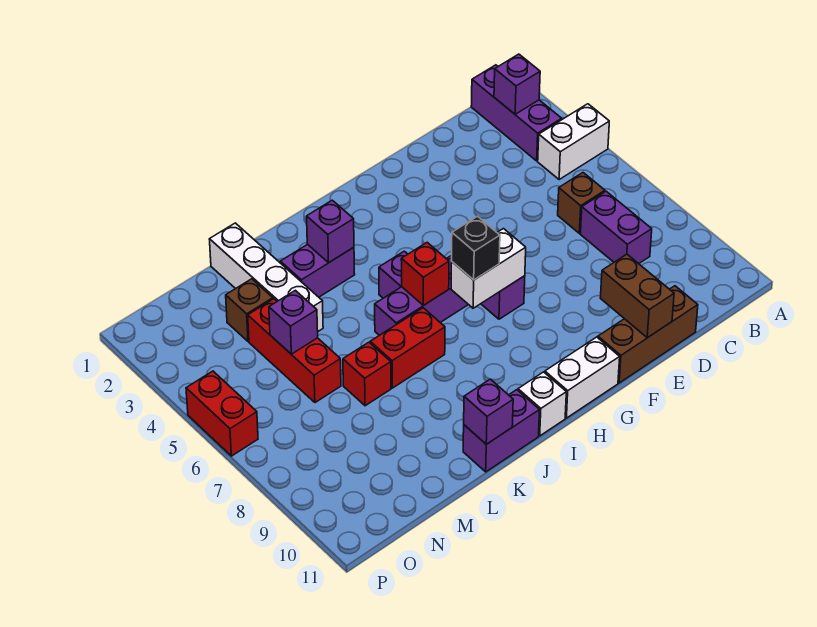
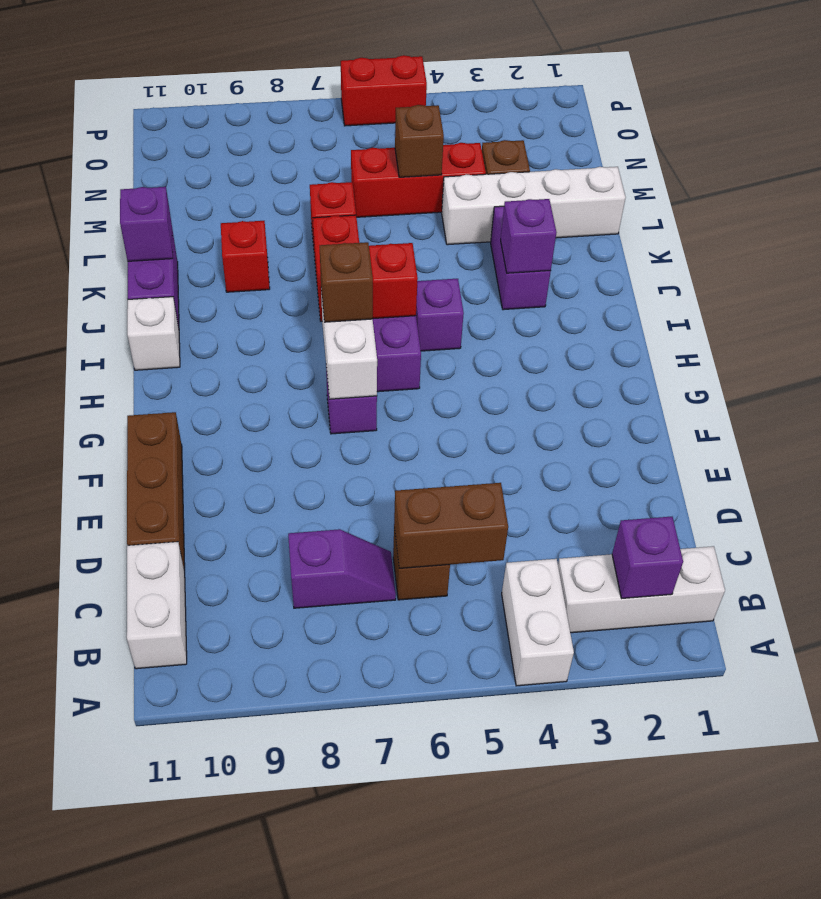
purple brick B1:B3 level 1 -> white brick B1:B3 level 1
purple brick C7:C8 level 1 -> purple slope C7:C8 level 1 top 8
brown brick E10:E11 level 2 -> brown brick C5:C6 level 2
white brick G11:H11 level 1 -> white brick B11:C11 level 1
black brick H7 level 3 -> brown brick H7 level 3
none -> red brick K9 level 1
purple brick M5 level 2 -> brown brick M5 level 2

